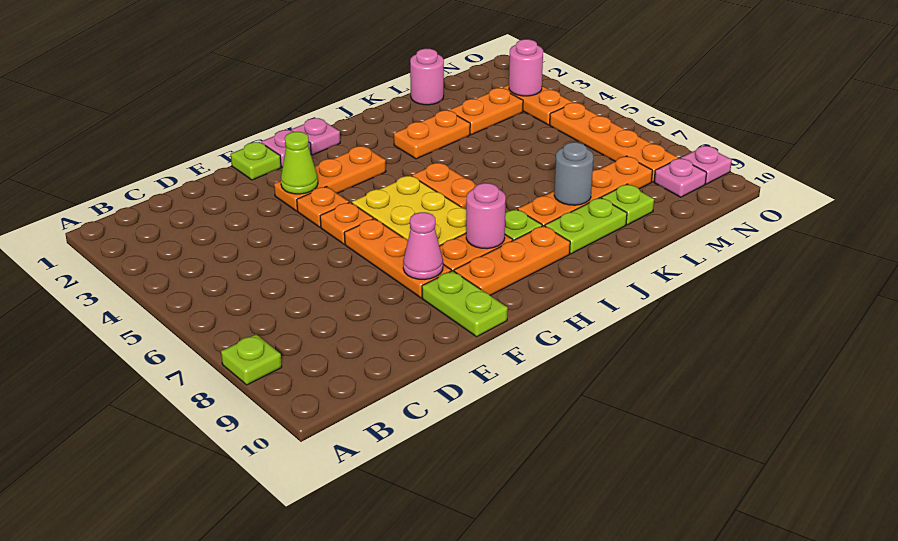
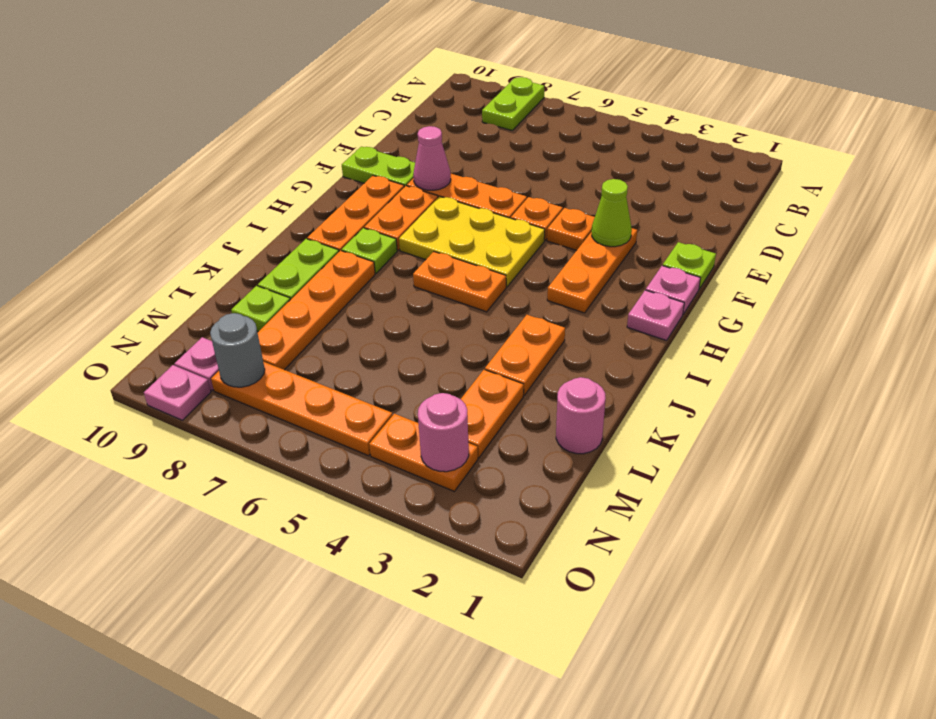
lime plate A8 level 1 -> lime plate A8:B8 level 1
pink round brick H8 level 2 -> none
grey round brick K8 level 2 -> grey round brick N8 level 2

